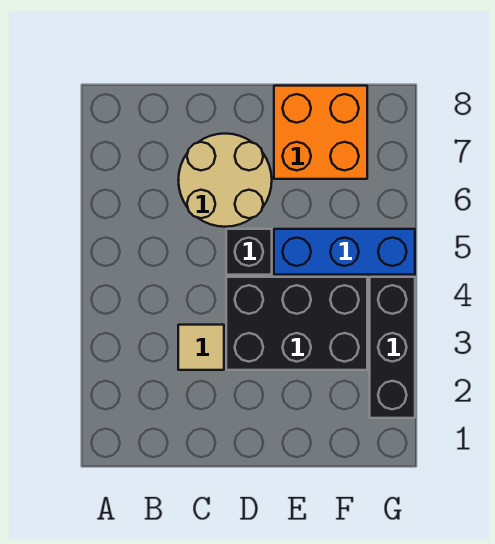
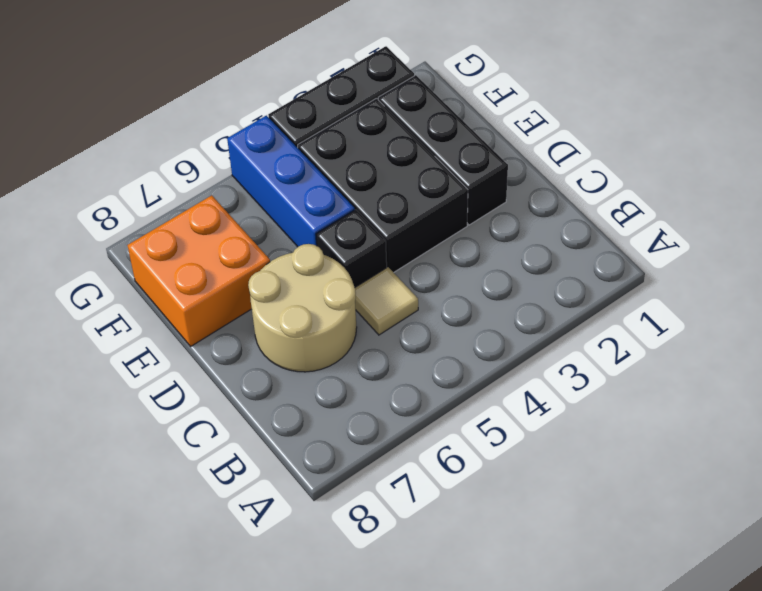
tan tile C3 level 1 -> tan tile C5 level 1
none -> black brick D2:F2 level 1

